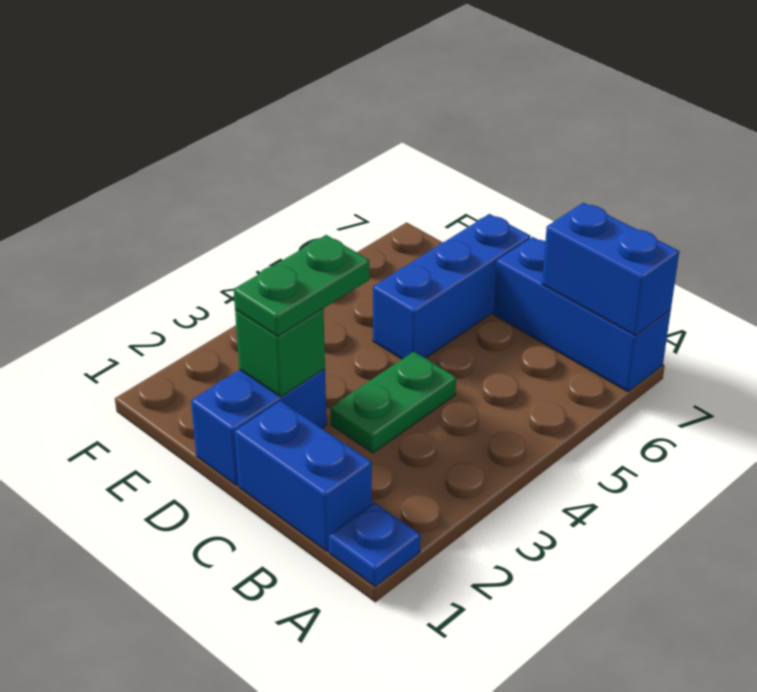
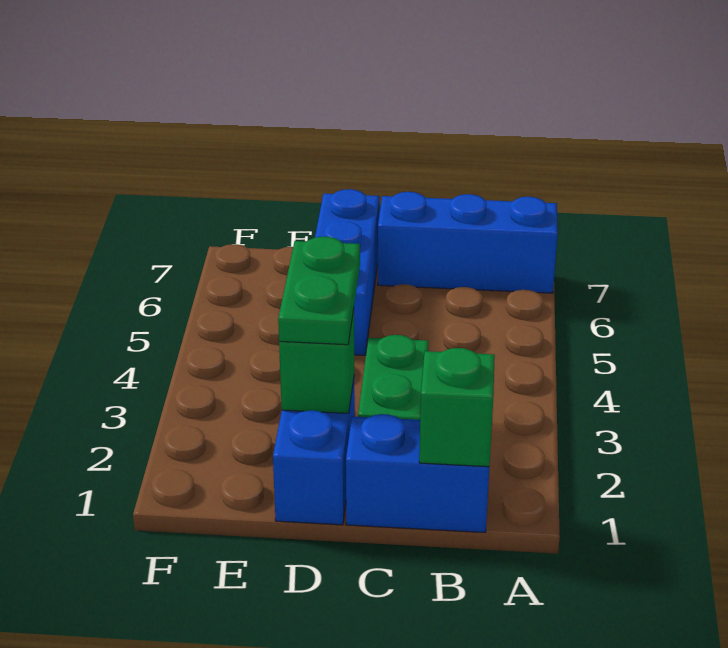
blue plate A1 level 1 -> none
blue brick A7:B7 level 2 -> none
none -> green brick B1 level 2

